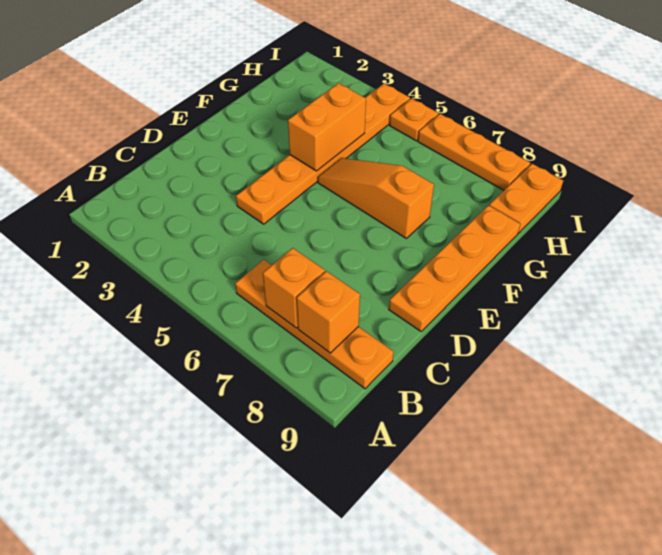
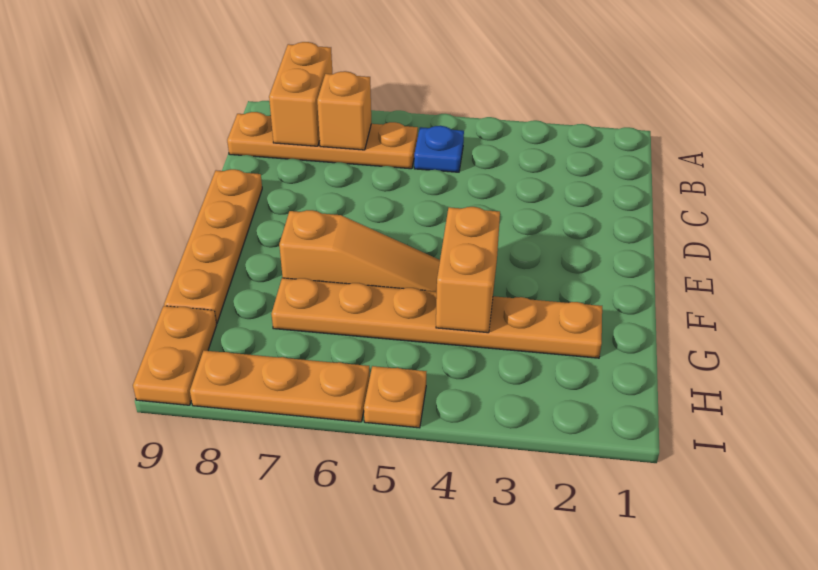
none -> blue plate B5 level 1
orange brick B8 level 2 -> orange brick A8:B8 level 2
orange plate D4:I4 level 1 -> orange plate G2:G7 level 1

